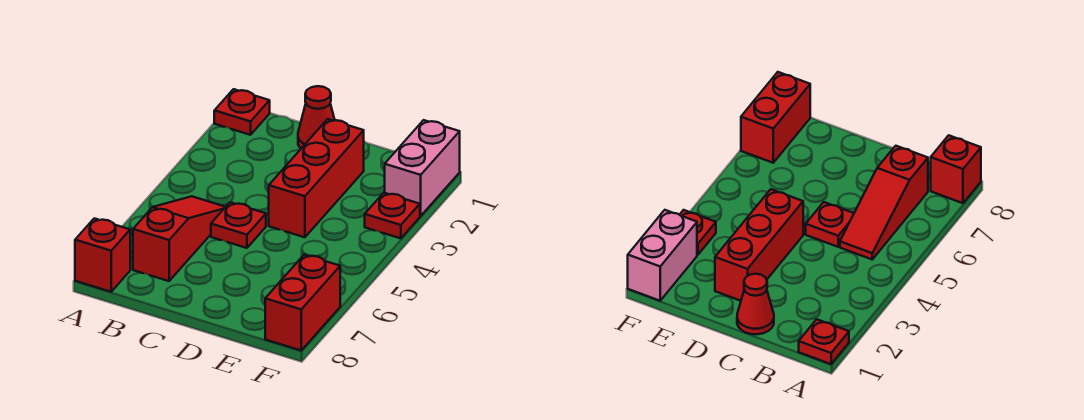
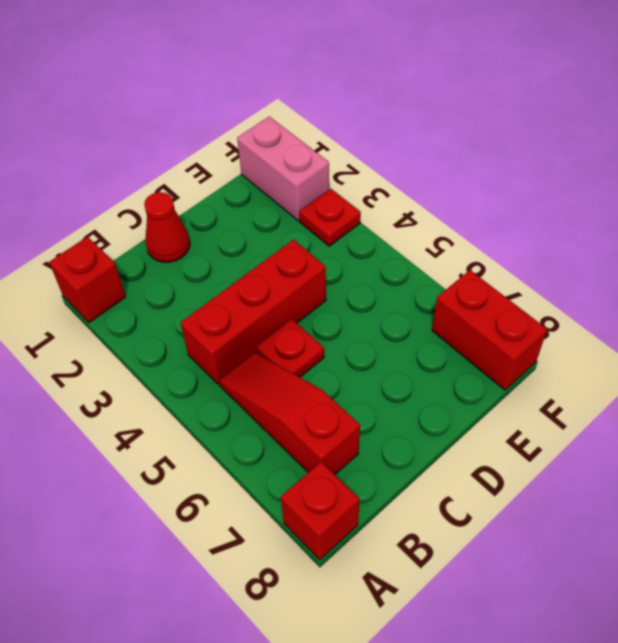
red plate A1 level 1 -> red brick A1 level 1
red brick D2:D4 level 1 -> red brick B4:D4 level 1

